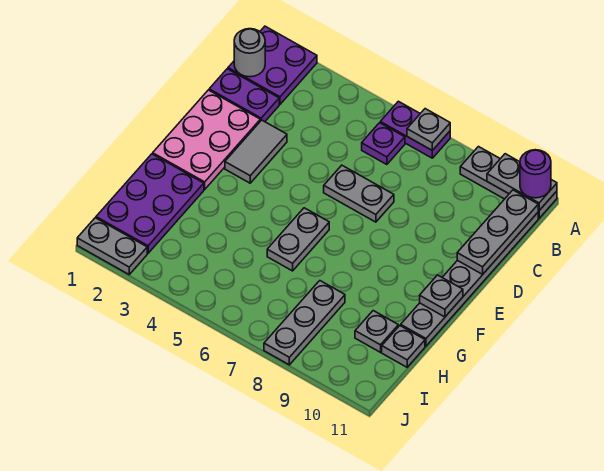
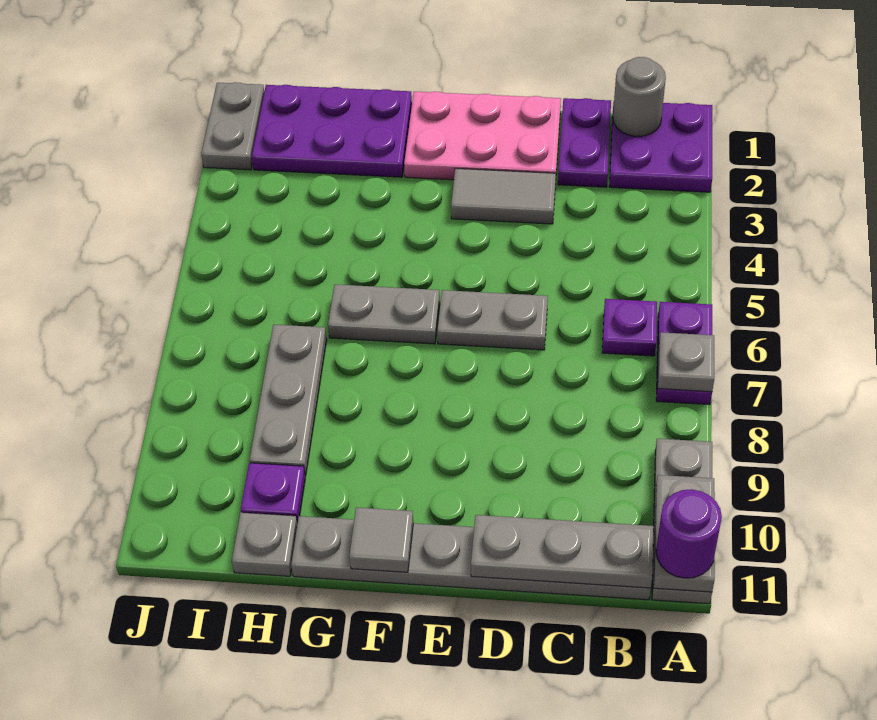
grey plate D6:D7 level 1 -> grey plate D6:E6 level 1
grey plate F11 level 2 -> grey tile F11 level 2
grey plate H8:J8 level 1 -> grey plate H7:H9 level 1
grey plate H10 level 1 -> purple plate H10 level 1

